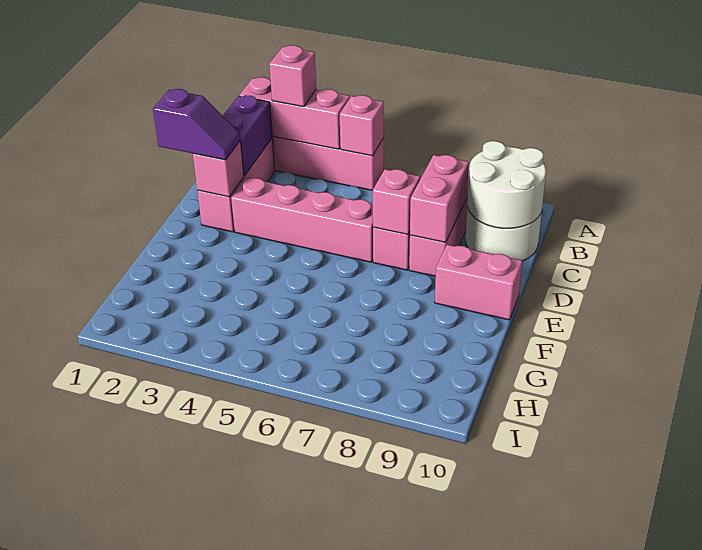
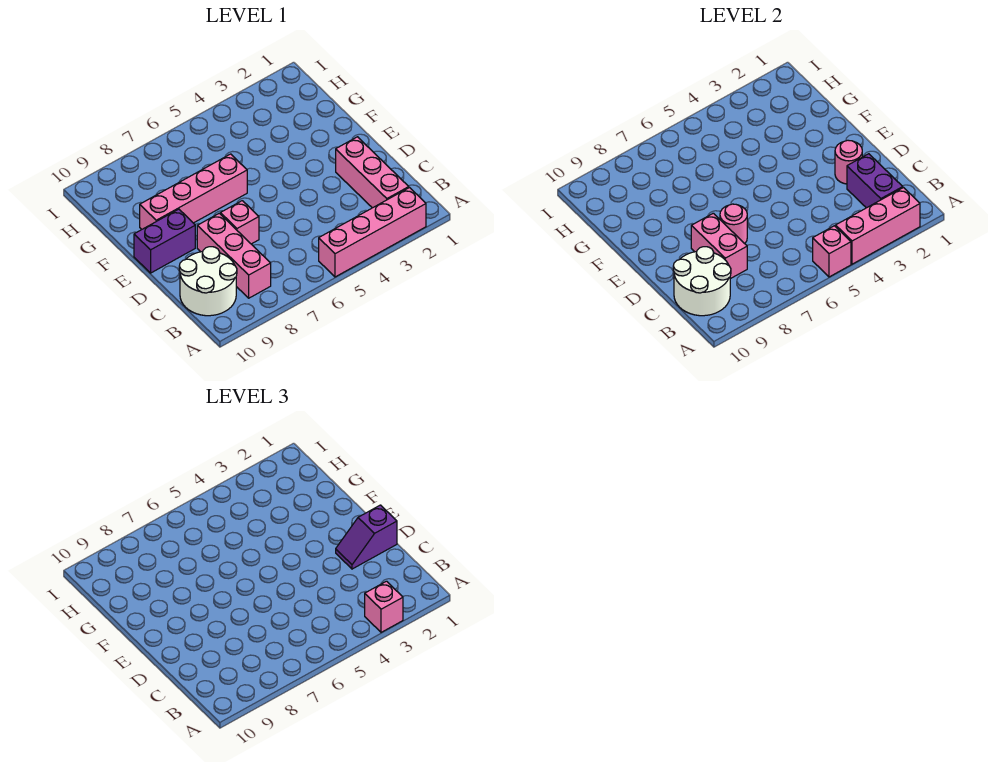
pink brick D2 level 2 -> pink round brick D2 level 2
pink brick D3:D6 level 1 -> pink brick F6:F9 level 1
pink brick D7 level 2 -> pink round brick D7 level 2
pink brick E9:E10 level 1 -> purple brick E9:E10 level 1

